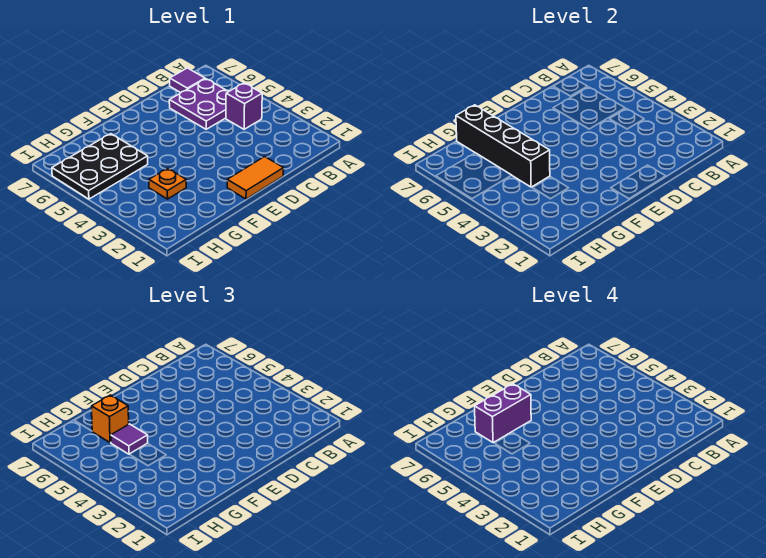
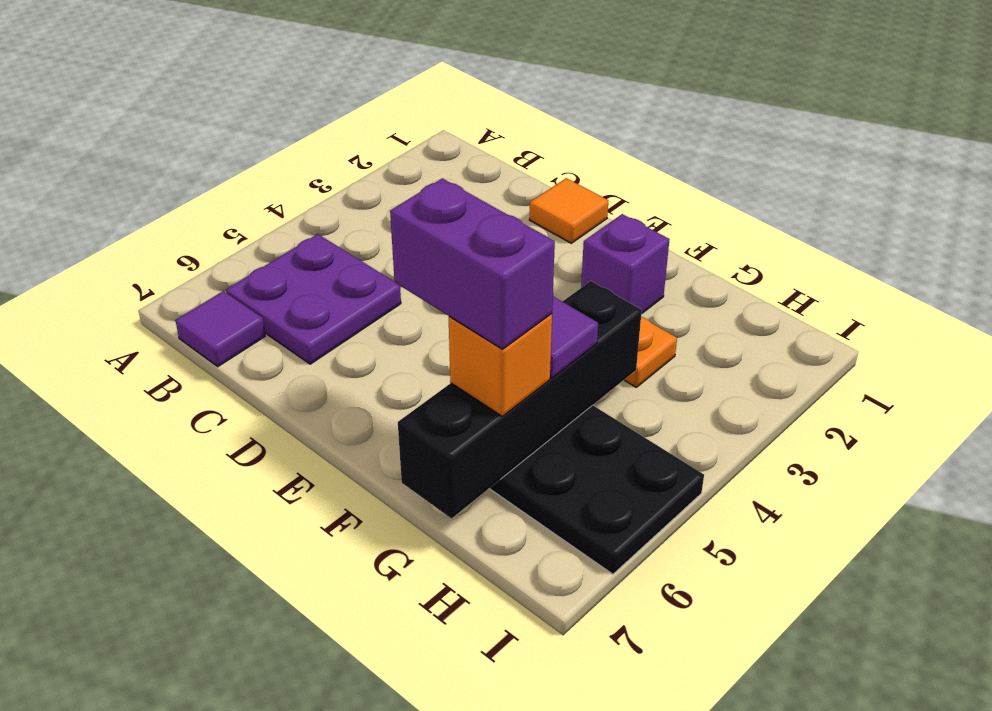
purple brick B4 level 1 -> purple brick F2 level 1
orange tile D1:E1 level 1 -> orange tile D1 level 1

